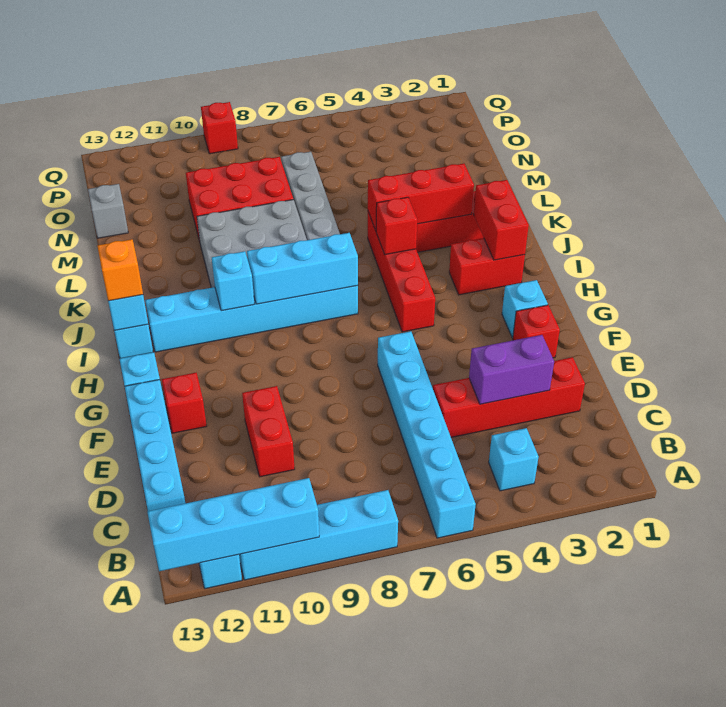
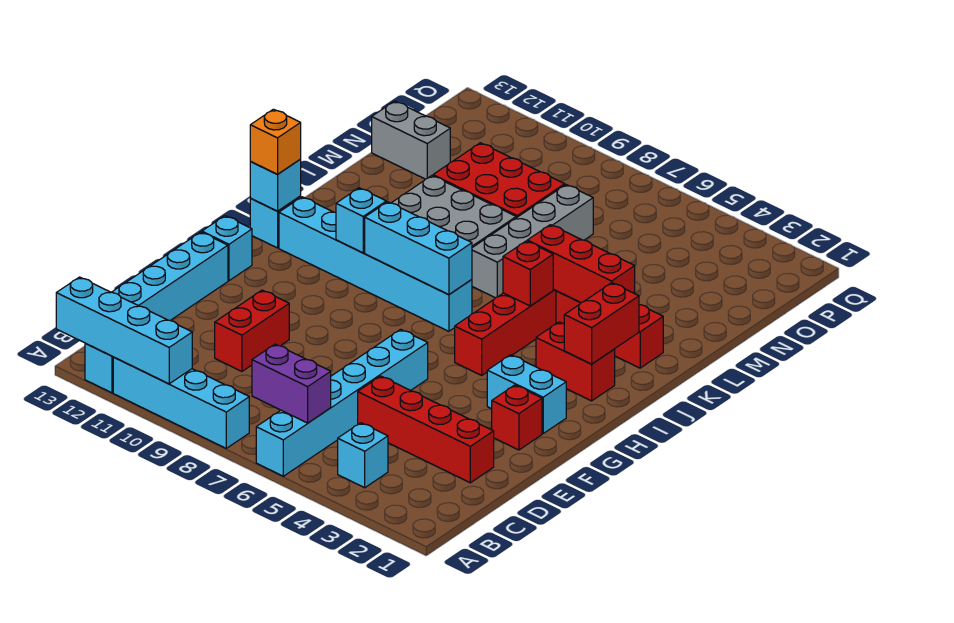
purple brick D3:D4 level 2 -> purple brick B6:B7 level 2
red brick F12 level 1 -> none
cyan brick G2 level 1 -> cyan brick G2:G3 level 1
grey brick N13 level 1 -> grey brick N12:N13 level 1
red brick Q9 level 1 -> none

